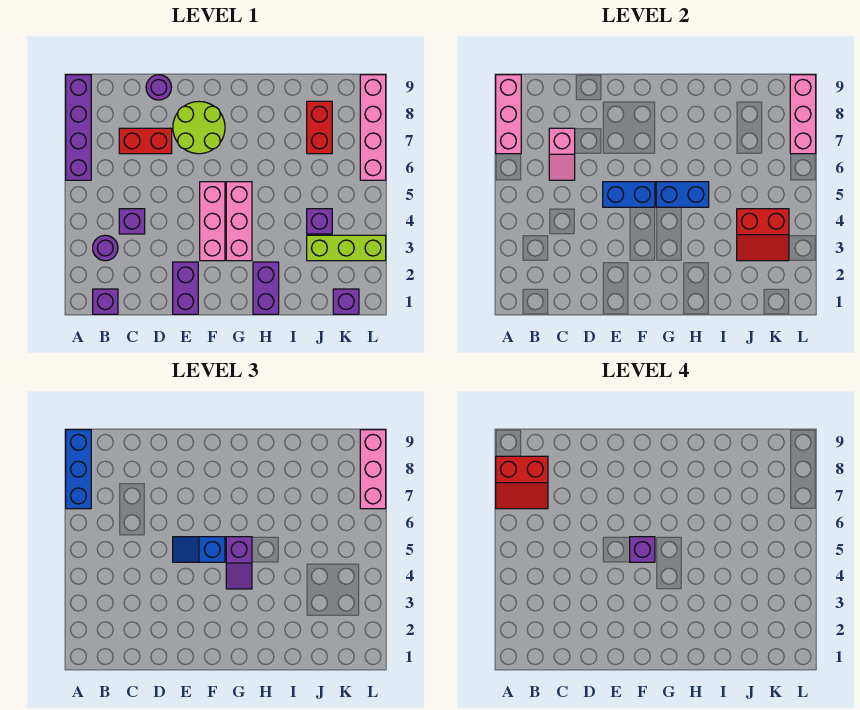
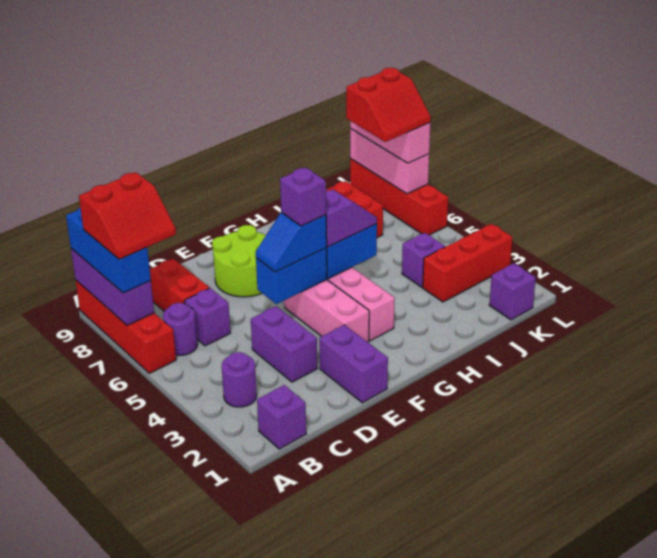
purple brick A6:A9 level 1 -> red brick A6:A9 level 1
pink brick A7:A9 level 2 -> purple brick A7:A9 level 2
purple brick C4 level 1 -> purple brick C6 level 1
pink slope C6:C7 level 2 top 7 -> none
red brick C7:D7 level 1 -> red brick C7:C8 level 1
purple round brick D9 level 1 -> purple round brick B6 level 1
purple slope G4:G5 level 3 top 5 -> purple slope G5:H5 level 3 top G
purple brick H1:H2 level 1 -> purple brick D3:D4 level 1
lime brick J3:L3 level 1 -> red brick J3:L3 level 1
red slope J3:K4 level 2 top 4 -> red slope K7:L8 level 4 top 8
pink brick L6:L9 level 1 -> red brick L6:L9 level 1

